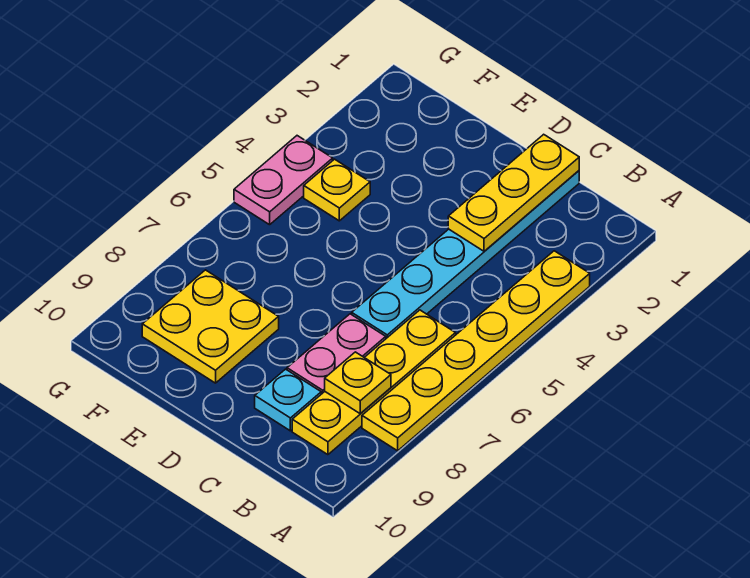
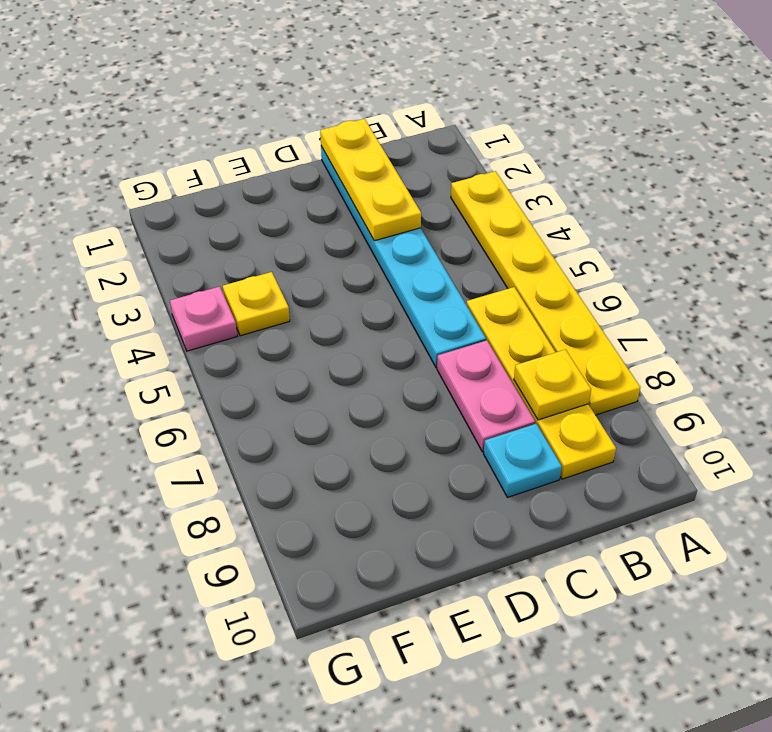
yellow plate E8:F9 level 1 -> none
pink plate G4:G5 level 1 -> pink plate G4 level 1

